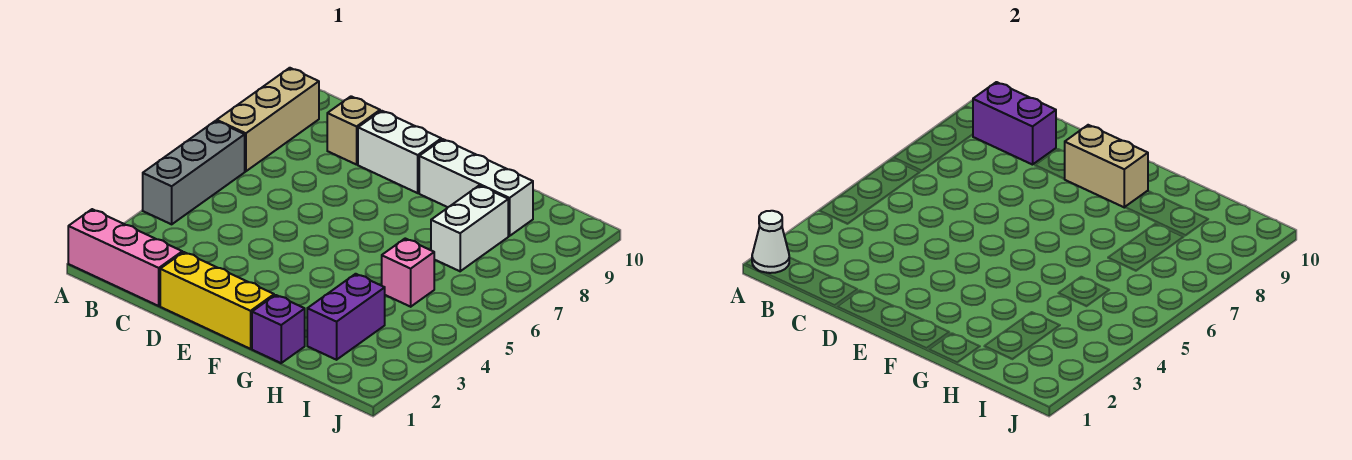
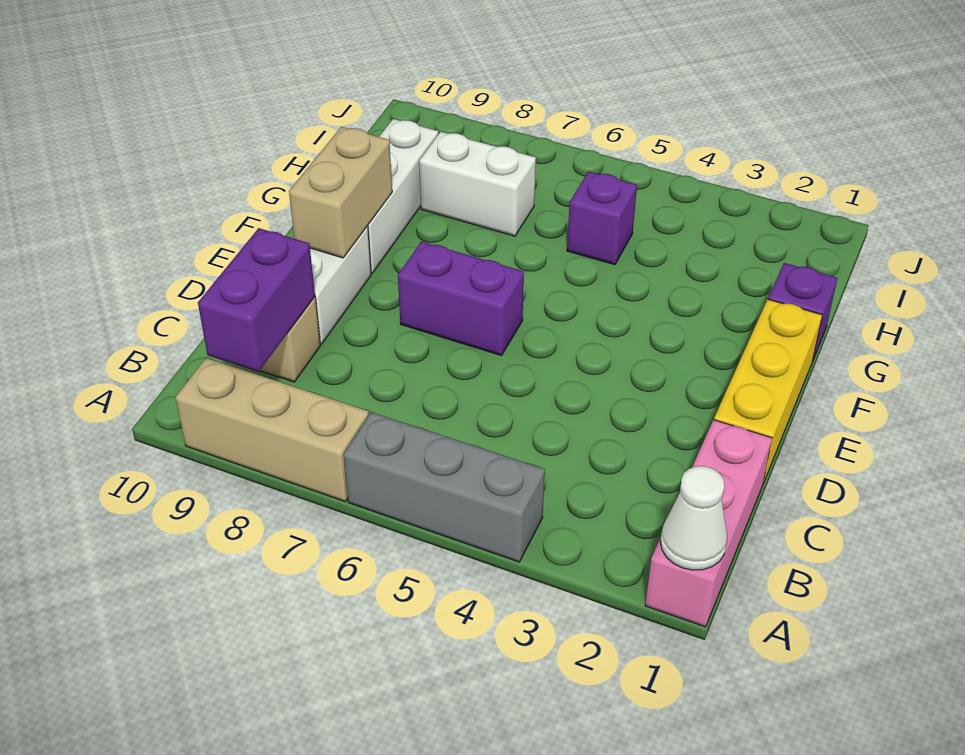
purple brick H2:H3 level 1 -> purple brick E6:E7 level 1
pink brick H5 level 1 -> purple brick H5 level 1

